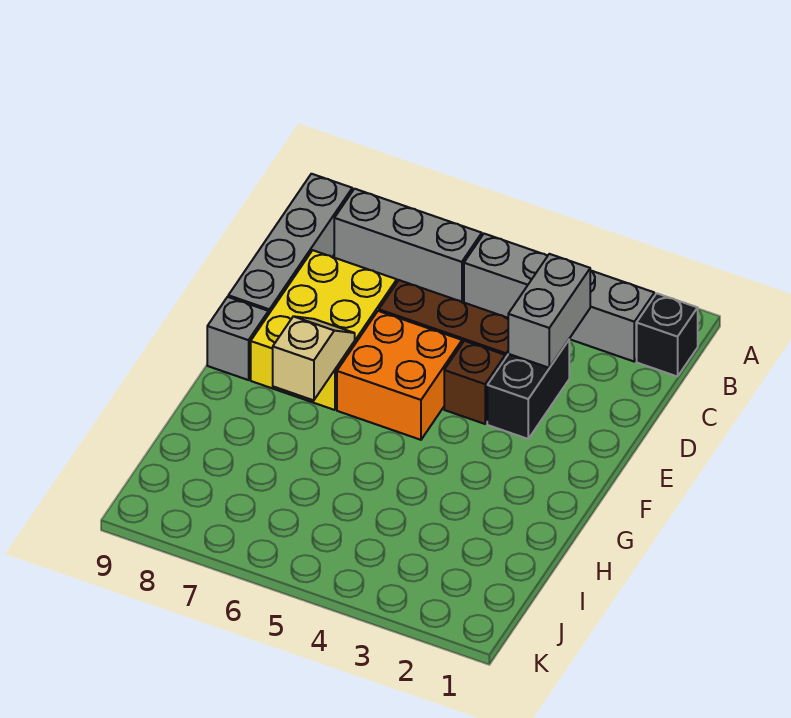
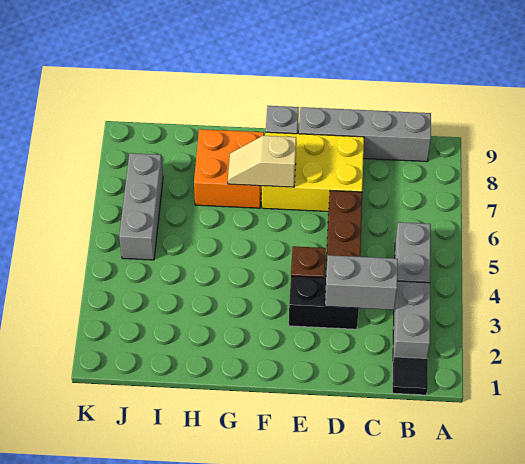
black brick B1 level 1 -> black tile B1 level 1
grey brick B6:B8 level 1 -> grey brick J5:J7 level 1
orange brick E5:F6 level 1 -> orange brick G7:H8 level 1
tan slope F7:G7 level 2 top G -> tan slope F7:G7 level 2 top F

